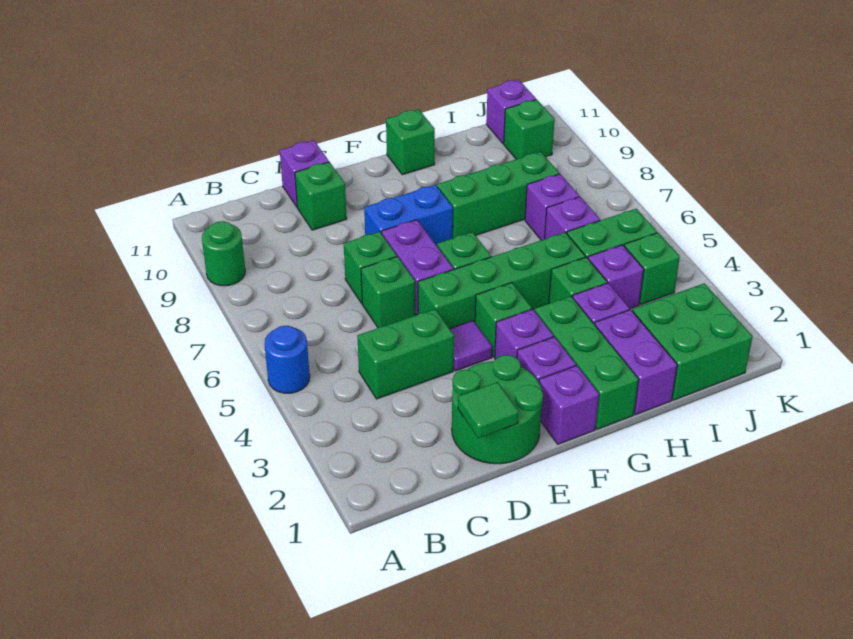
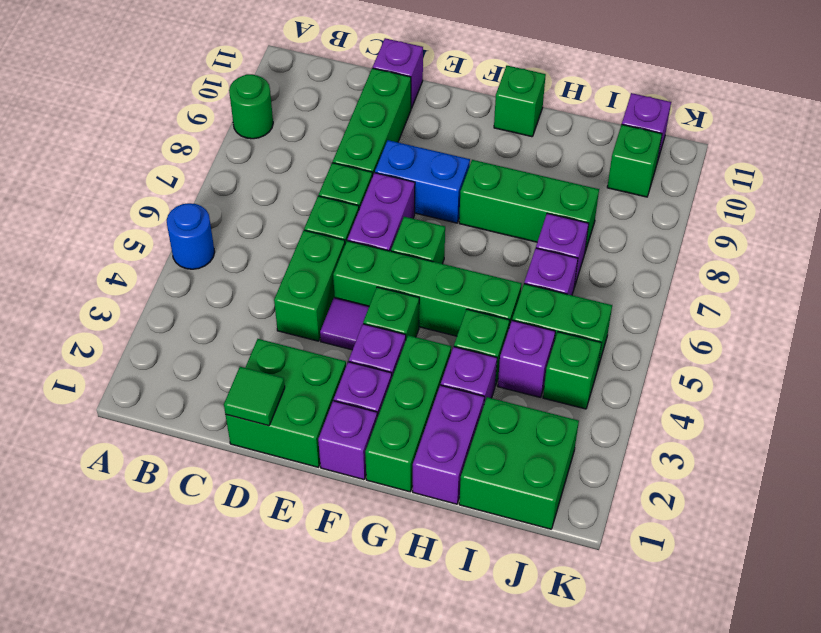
green brick C4:D4 level 1 -> green brick D4:D5 level 1
green round brick D1:E2 level 1 -> green brick D1:E2 level 1
green brick D10 level 1 -> green brick D8:D10 level 1

